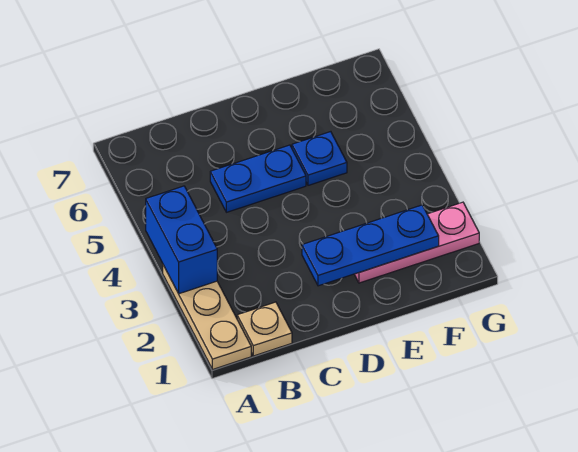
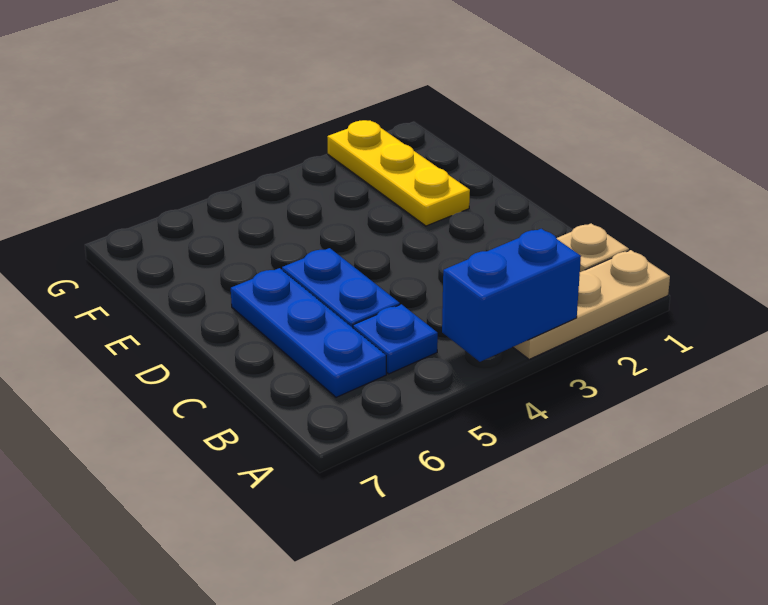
blue plate D2:F2 level 2 -> blue plate B6:D6 level 1
pink plate E2:G2 level 1 -> yellow plate E2:G2 level 1
blue plate E5 level 1 -> blue plate B5 level 1

